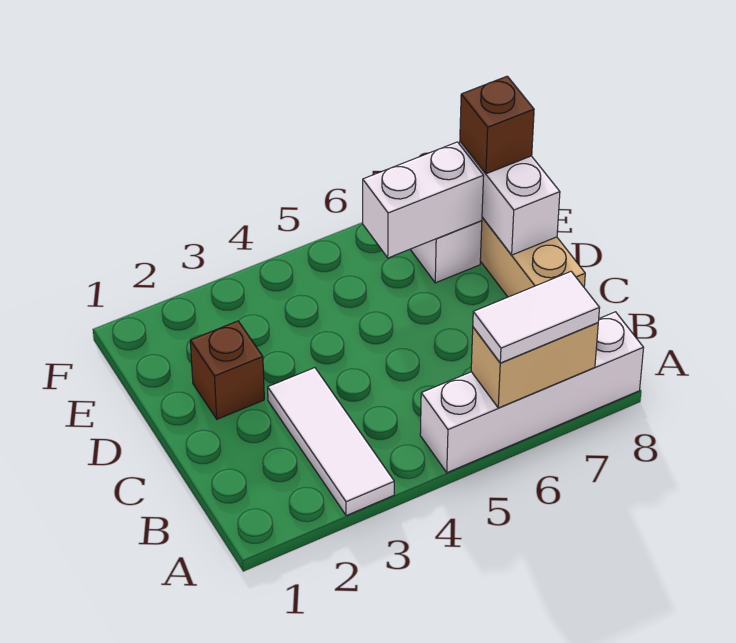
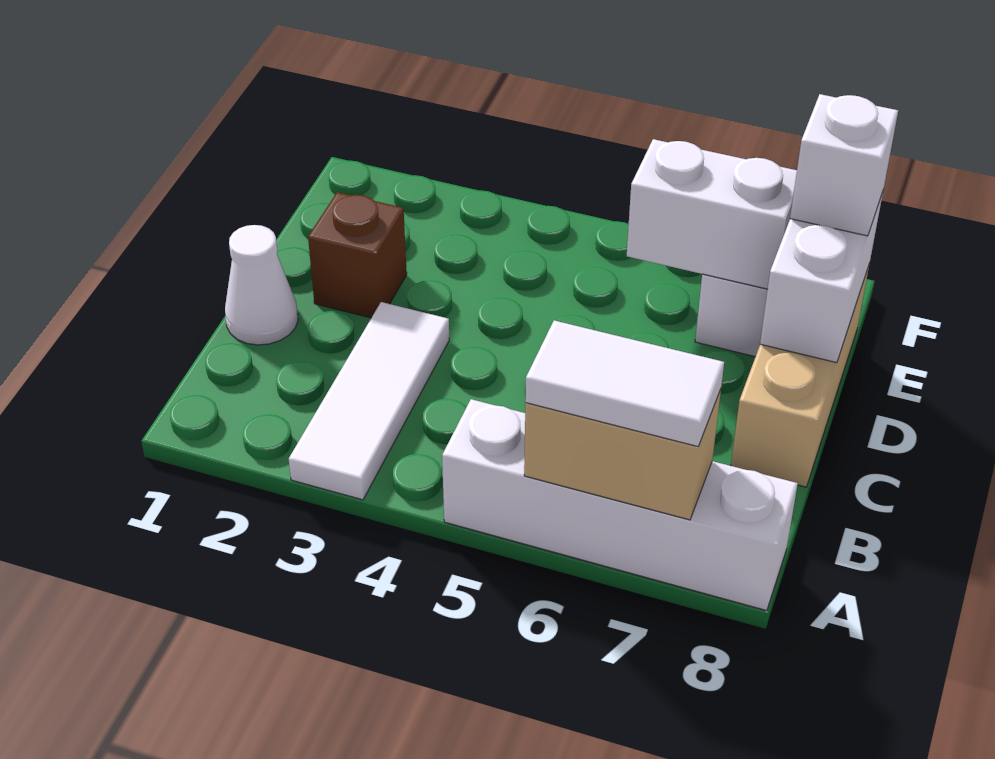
none -> white cone C1 level 1
brown brick E8 level 3 -> white brick E8 level 3

